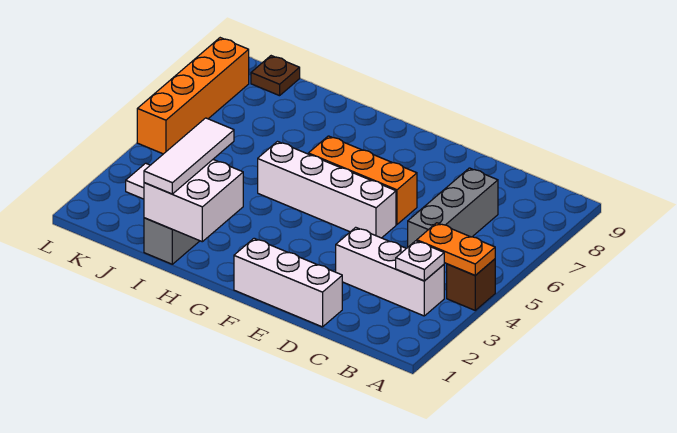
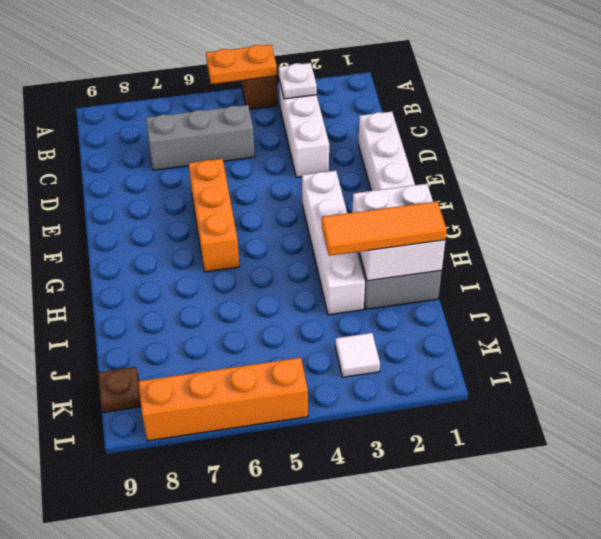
orange plate A4:B4 level 2 -> orange plate A4:A5 level 2
white brick E5:H5 level 1 -> white brick F3:I3 level 1
white tile I1:I3 level 3 -> orange tile I1:I3 level 3

